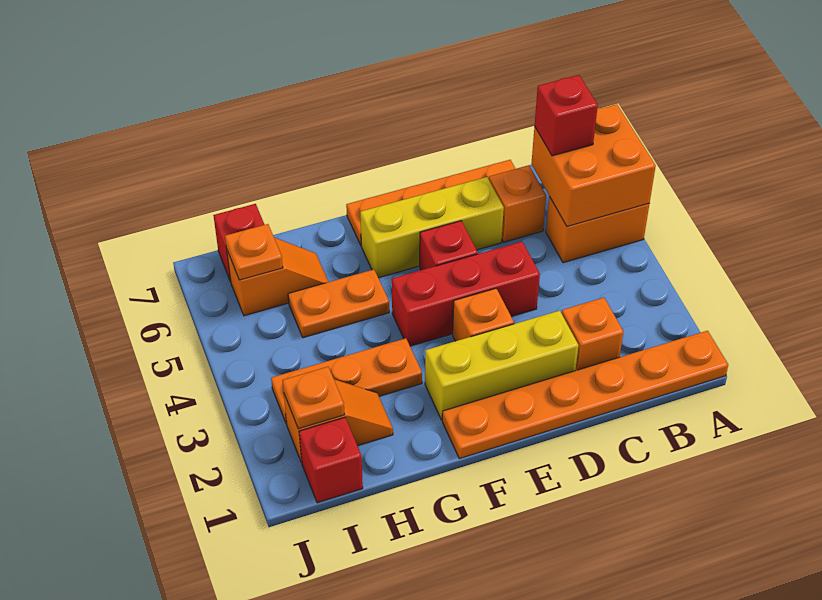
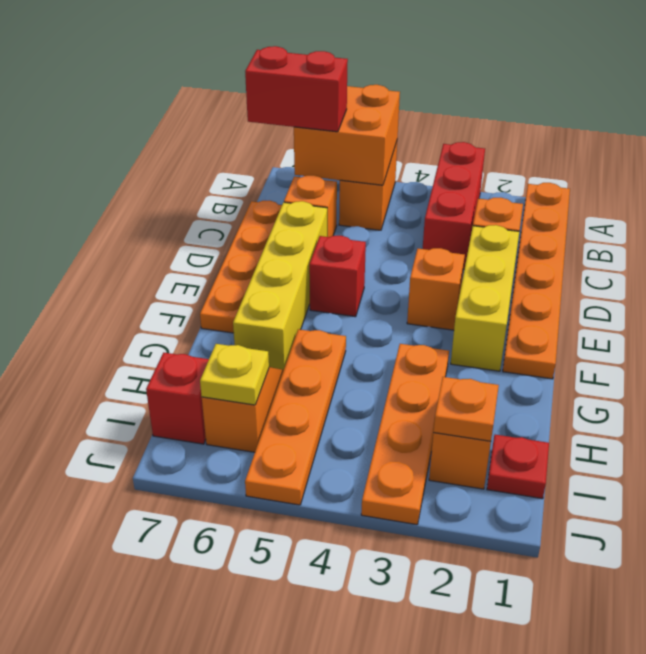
red brick B6 level 3 -> red brick B6:B7 level 3
red brick D4:F4 level 1 -> red brick A3:C3 level 1
yellow brick D6:F6 level 1 -> yellow brick D6:G6 level 1
orange plate G3:I3 level 1 -> orange plate G3:J3 level 1
orange plate G5:H5 level 1 -> orange plate G5:J5 level 1
red brick I1 level 1 -> red plate I1 level 1
orange plate I6 level 2 -> yellow plate I6 level 2

